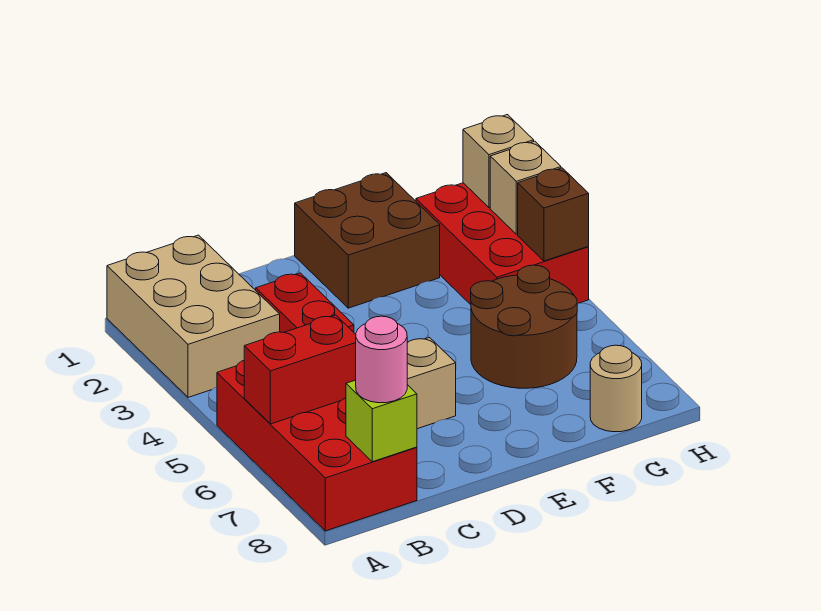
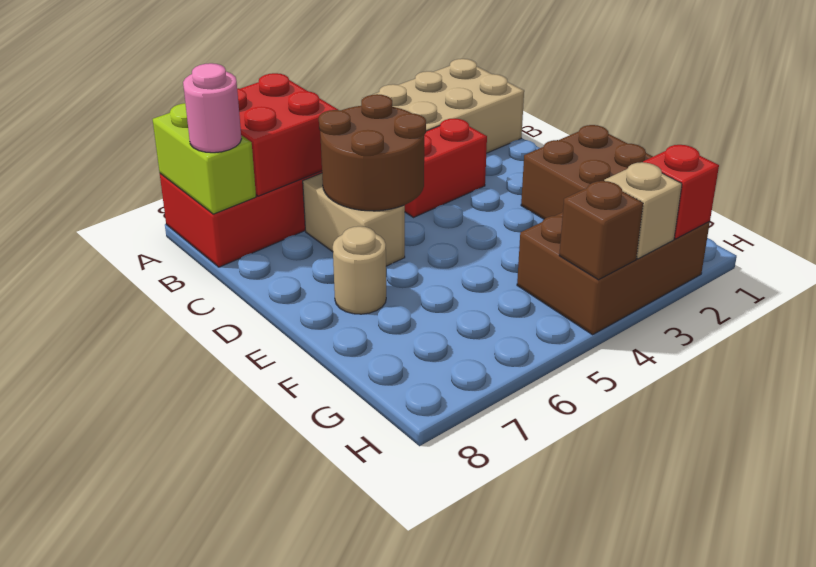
red brick A6:B6 level 2 -> red brick A6:B7 level 2
lime brick B8 level 2 -> lime brick A8:B8 level 2
brown round brick F5:G6 level 1 -> brown round brick C5:D6 level 2
red brick G2:H4 level 1 -> brown brick G2:H4 level 1
tan round brick G8 level 1 -> tan round brick E7 level 1
tan brick H2 level 2 -> red brick H2 level 2

